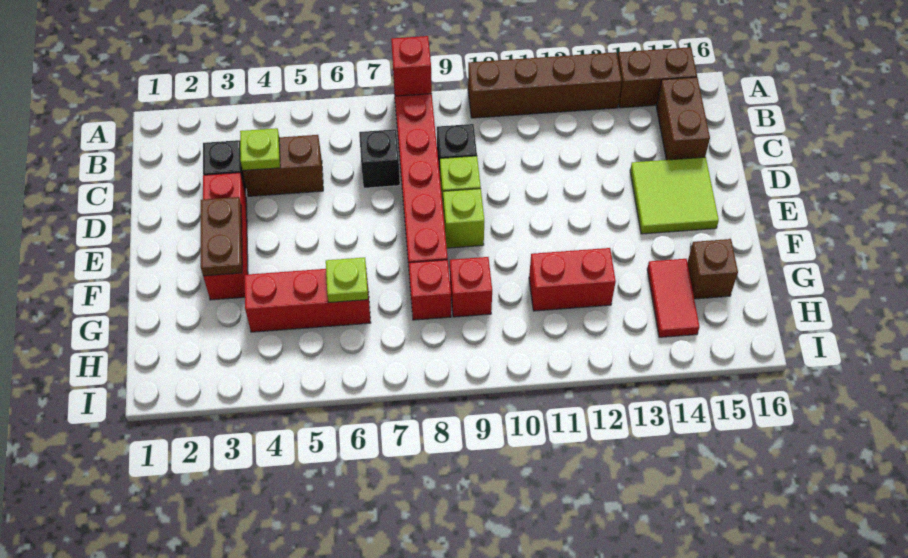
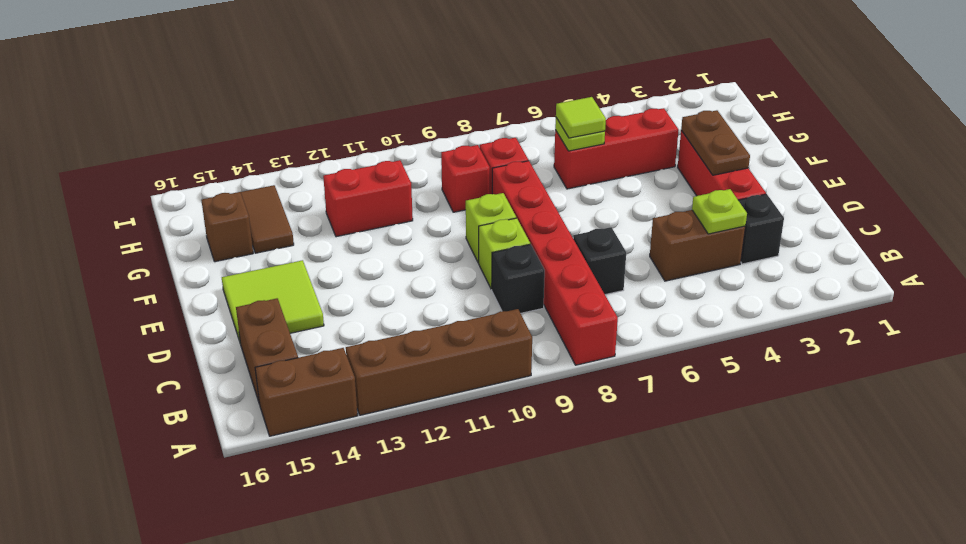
red brick A8 level 2 -> none
none -> lime tile G6 level 3
red tile G14:H14 level 1 -> brown tile G14:H14 level 1

